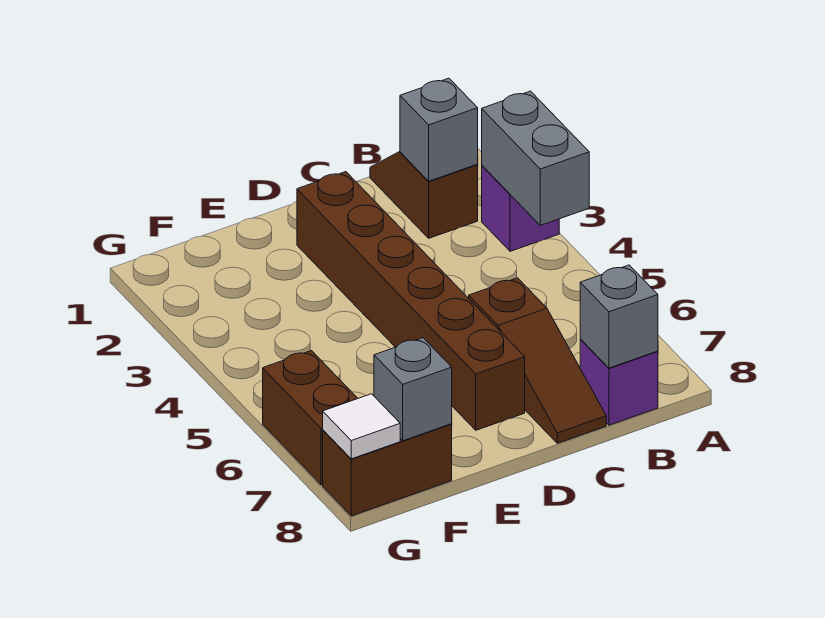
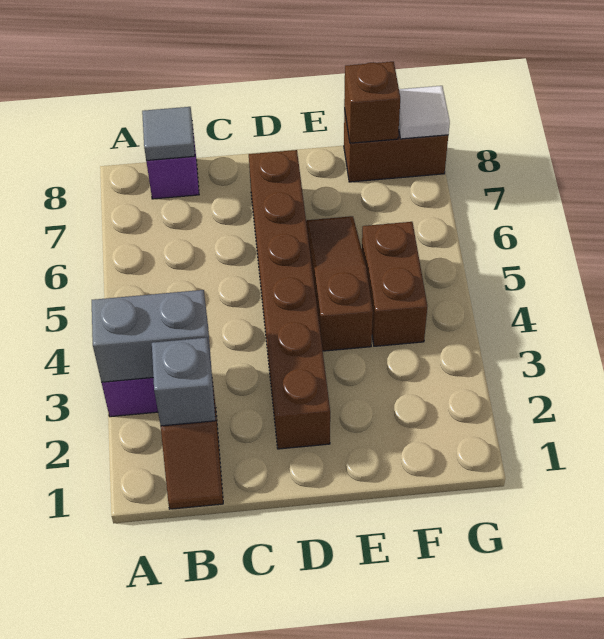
grey brick A3:A4 level 2 -> grey brick A3:B3 level 2
grey brick B8 level 2 -> grey tile B8 level 2
brown slope C6:C8 level 1 top 6 -> brown slope E4:E6 level 1 top 4
grey brick F8 level 2 -> brown brick F8 level 2
brown brick G6:G7 level 1 -> brown brick F4:F5 level 1

